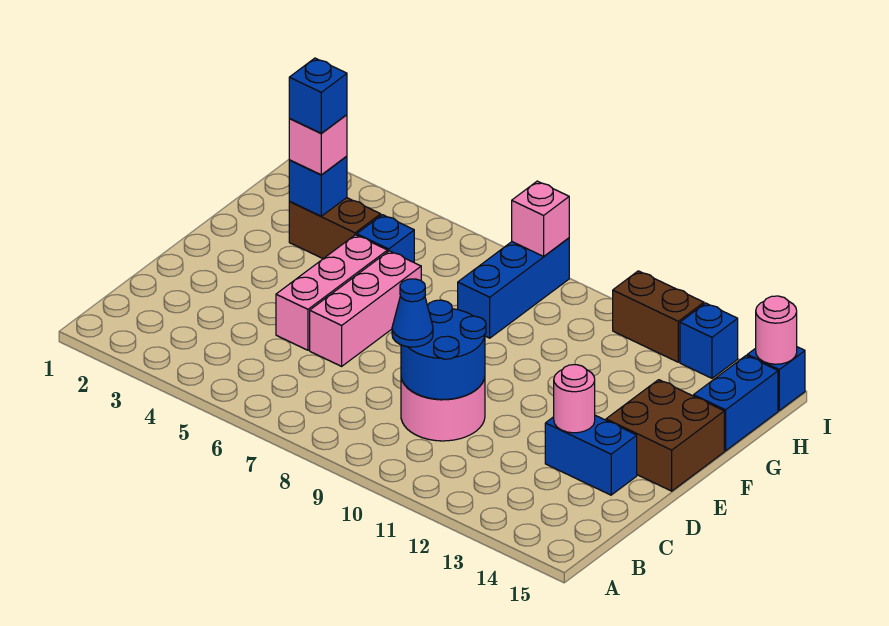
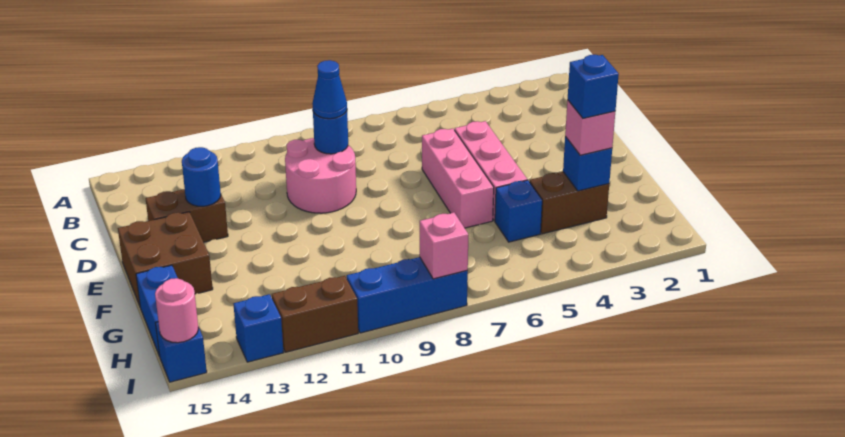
blue round brick C9:D10 level 2 -> blue round brick C9 level 2
blue brick D13:D14 level 1 -> brown brick D13:D14 level 1
pink round brick D13 level 2 -> blue round brick D13 level 2
blue brick G8:I8 level 1 -> blue brick I8:I10 level 1

